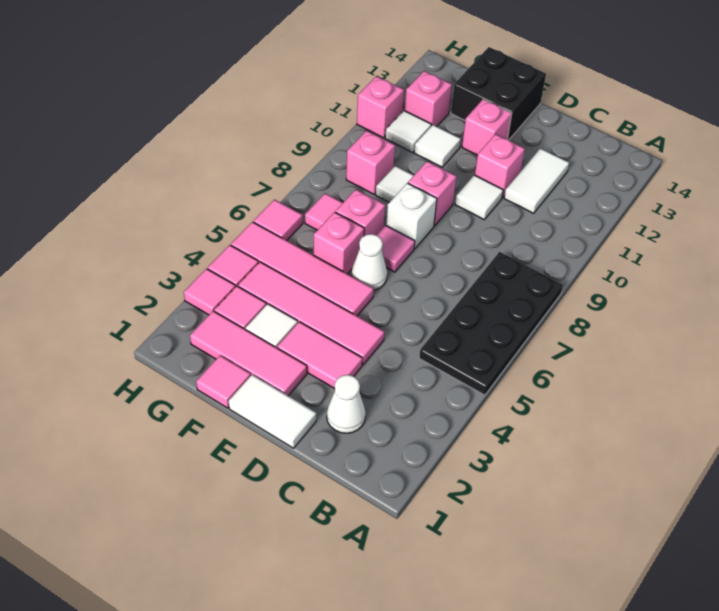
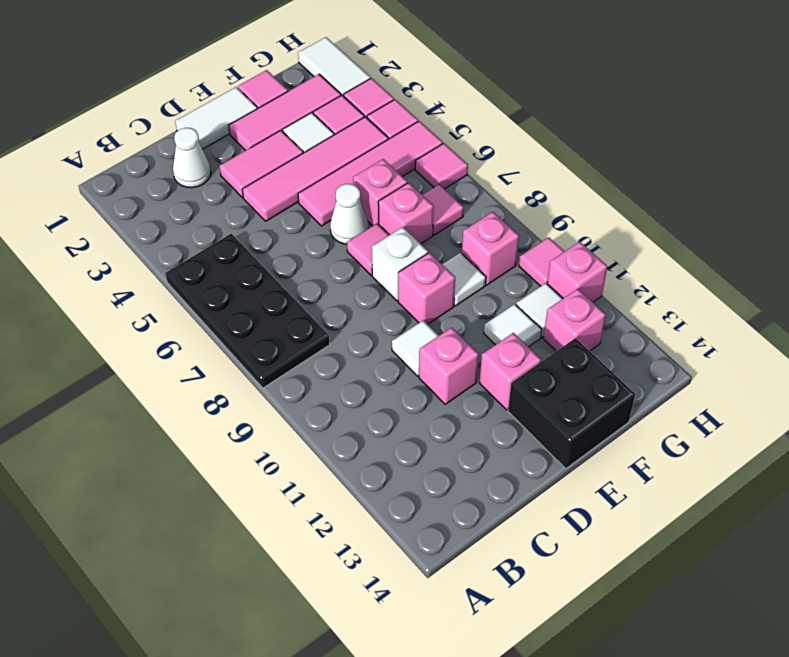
white tile C11:C12 level 1 -> white tile H1:H2 level 1
none -> pink tile H10 level 1

